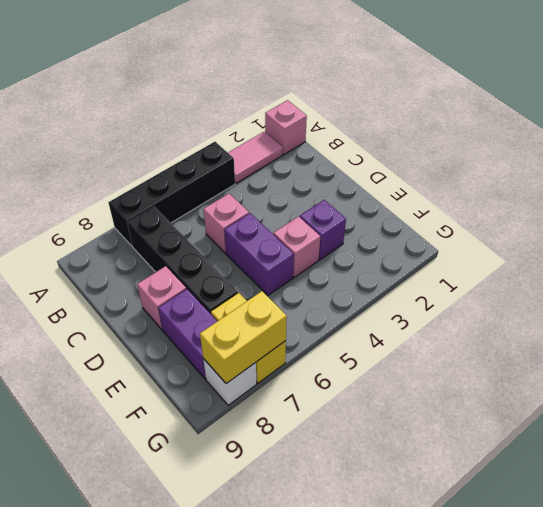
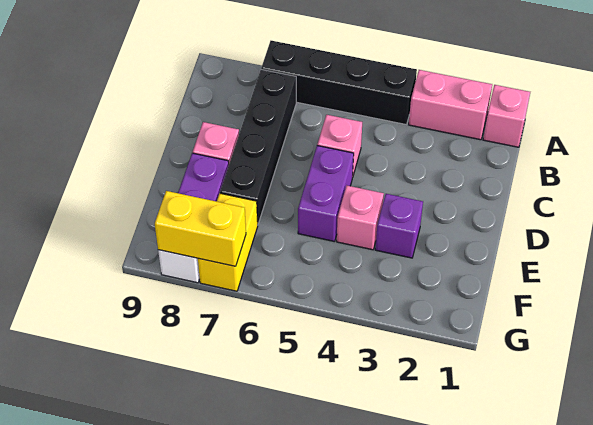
pink tile A2:A3 level 1 -> pink brick A2:A3 level 1

